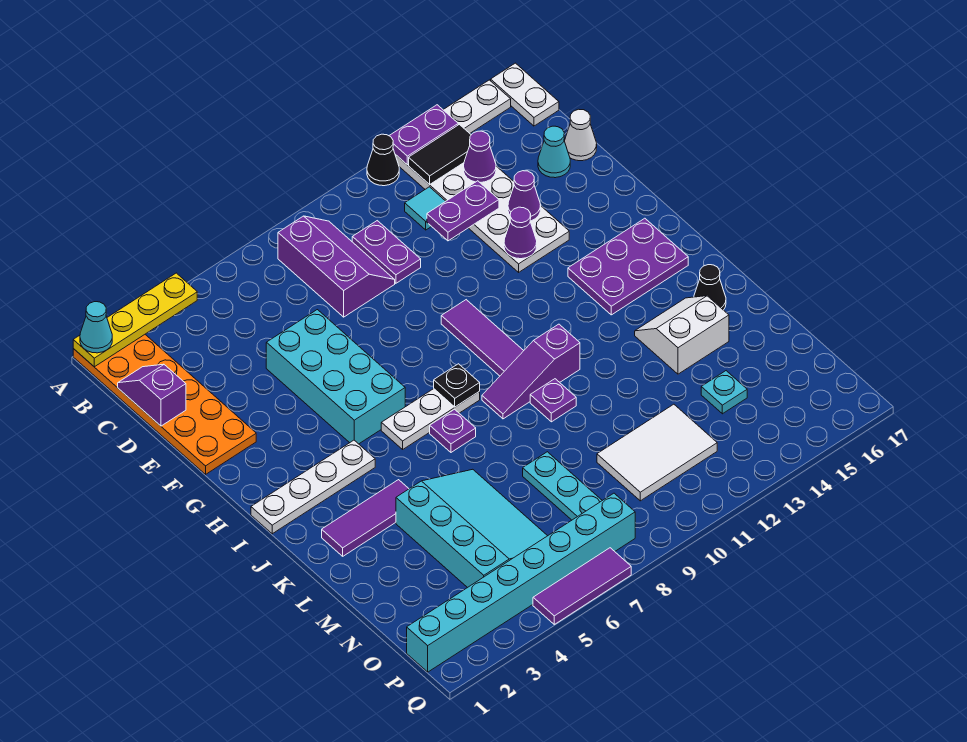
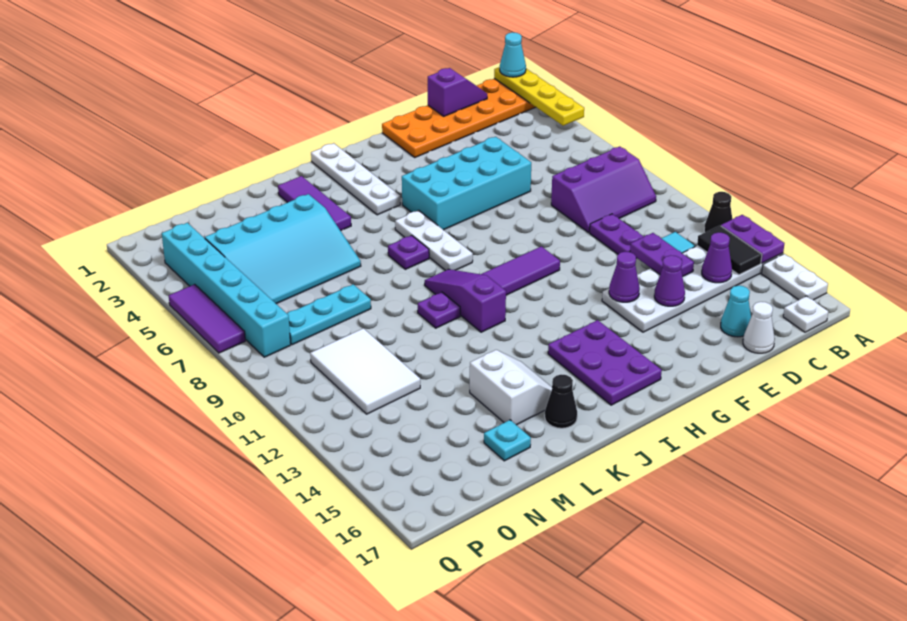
white plate A17:B17 level 1 -> white plate B17 level 1
purple plate C10:D10 level 1 -> purple plate D10:D11 level 1
black plate I8 level 2 -> none
cyan plate N14 level 1 -> cyan plate M16 level 1
cyan brick P1:P8 level 1 -> cyan brick P3:P8 level 1

